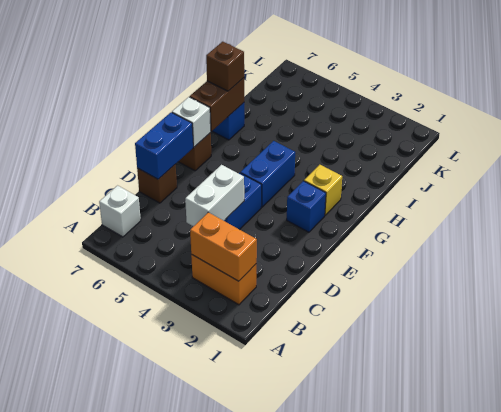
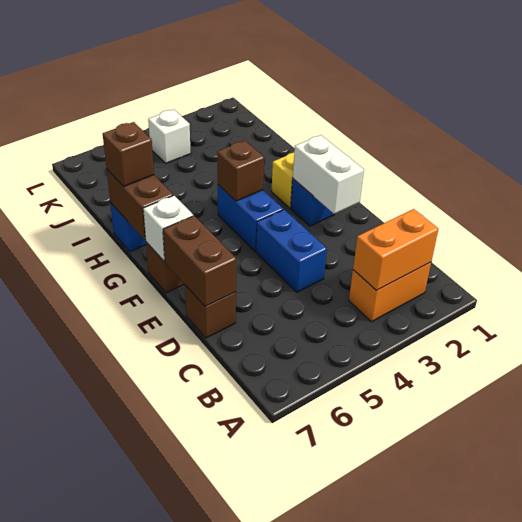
white brick B7 level 1 -> white brick K4 level 1
white brick C4:D4 level 2 -> white brick E2:F2 level 2
blue brick D7:E7 level 2 -> brown brick D7:E7 level 2
none -> brown brick G4 level 2

